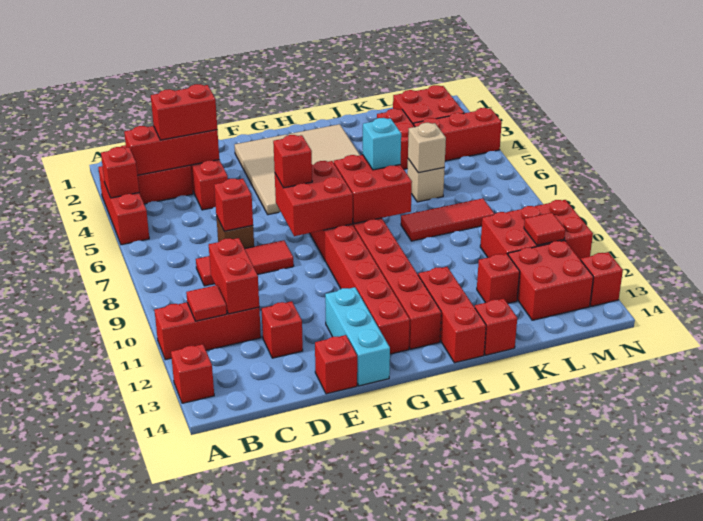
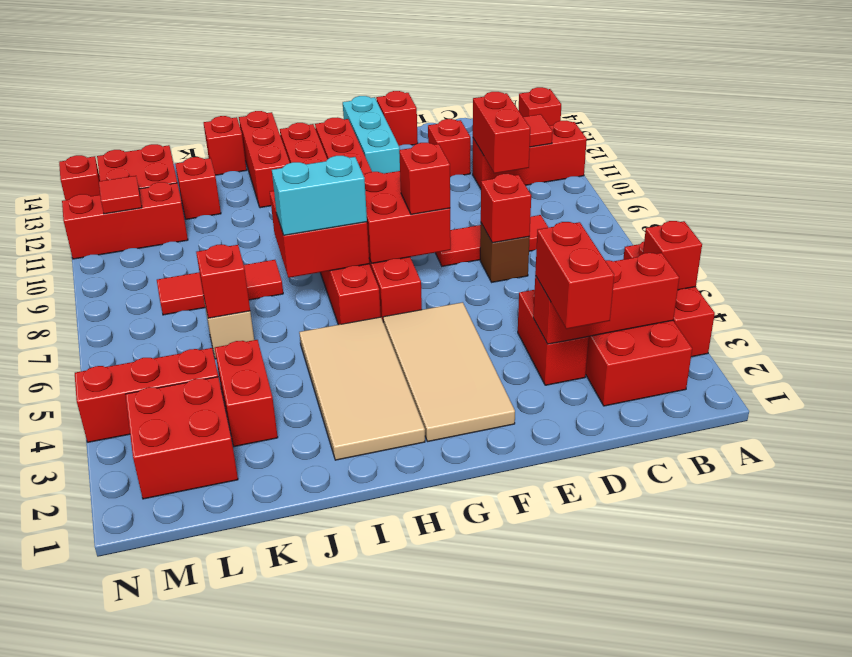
red brick C3:D3 level 3 -> red brick D2:D3 level 3
cyan brick I7 level 3 -> cyan brick H7:I7 level 3
tan brick K6 level 2 -> red brick K6 level 2
red brick L10:N11 level 1 -> red brick L11:N11 level 1

